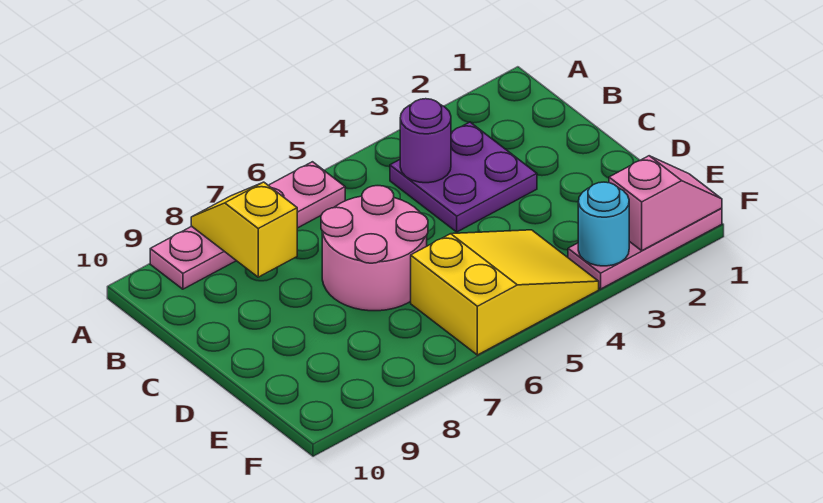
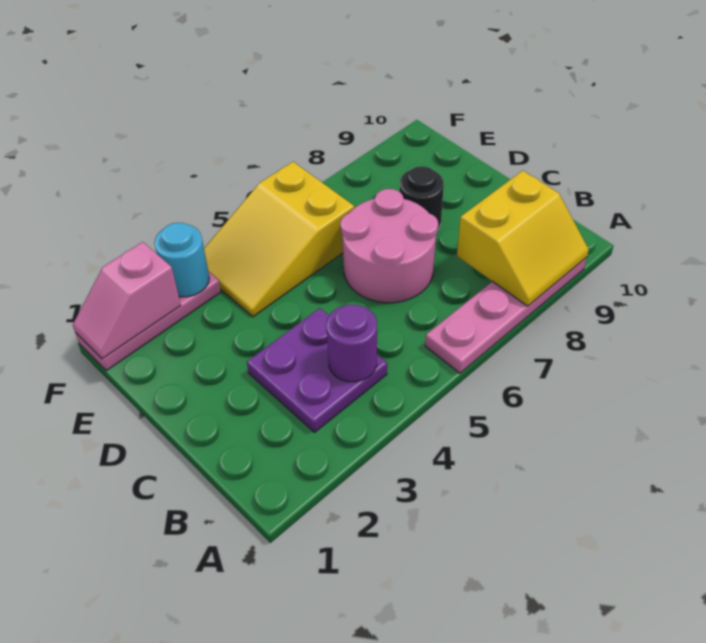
yellow slope A8:B8 level 2 top B -> yellow slope A8:B9 level 2 top B
none -> black round brick D8 level 1

